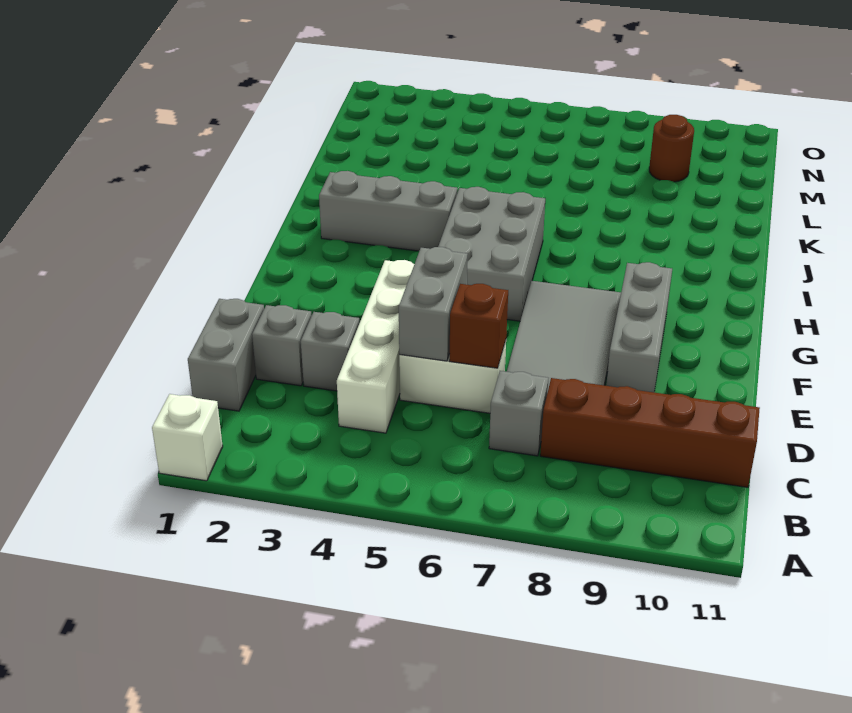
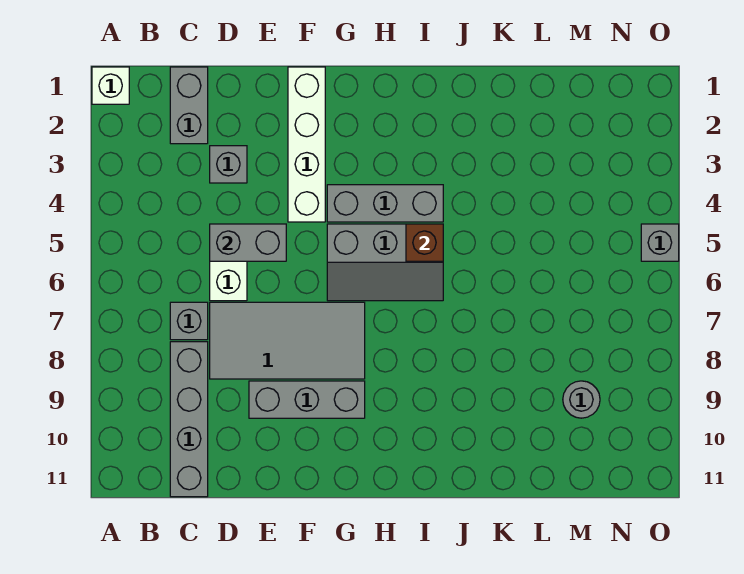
grey brick C1:D1 level 1 -> grey brick C1:C2 level 1
white brick C4:F4 level 1 -> white brick F1:F4 level 1
brown brick C8:C11 level 1 -> grey brick C8:C11 level 1
grey brick D2 level 1 -> grey brick O5 level 1
brown brick D6 level 2 -> brown brick I5 level 2
grey brick G5:I6 level 1 -> grey slope G5:I6 level 1 top 5
grey brick I2:I4 level 1 -> grey brick G4:I4 level 1
brown round brick M9 level 1 -> grey round brick M9 level 1

